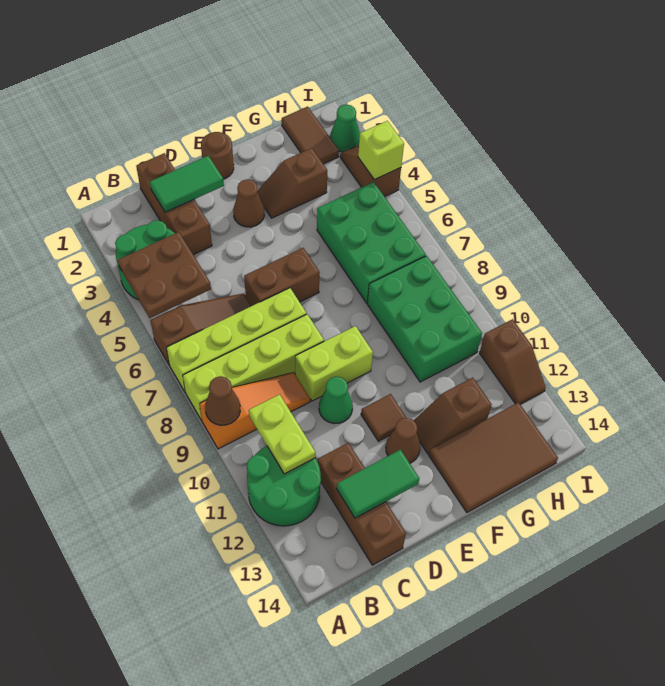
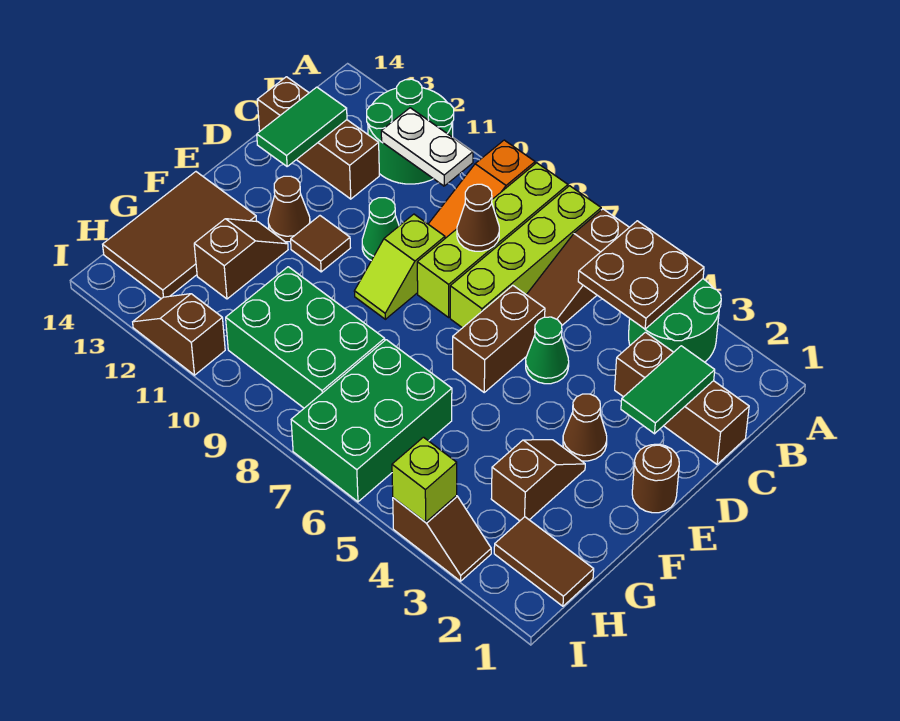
brown cone A9 level 2 -> brown cone C8 level 2
lime plate B10:B11 level 2 -> white plate B10:B11 level 2
lime brick D9:E9 level 1 -> lime slope D9:E9 level 1 top D
green brick G5:H7 level 1 -> green brick G6:I7 level 1
green cone I2 level 1 -> green cone D5 level 1

